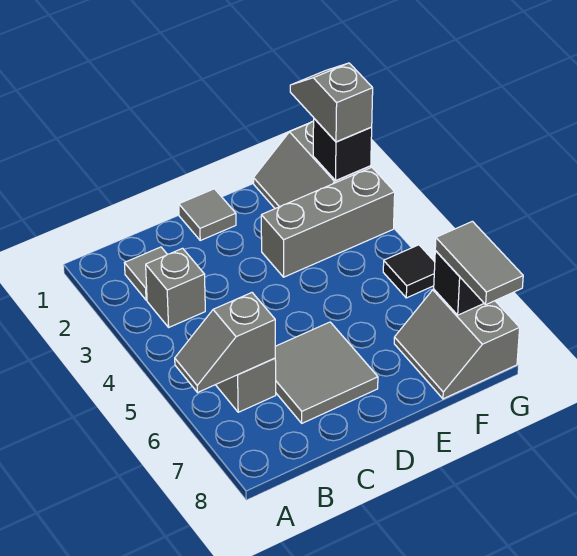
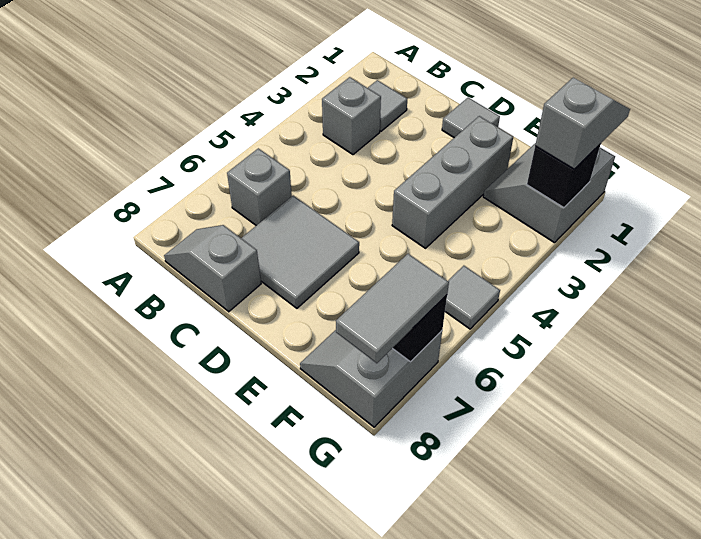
grey slope A6:B6 level 2 top B -> grey slope B8:C8 level 1 top C
grey brick E3:G3 level 1 -> grey brick E2:E4 level 1
black tile G5 level 1 -> grey tile G5 level 1

